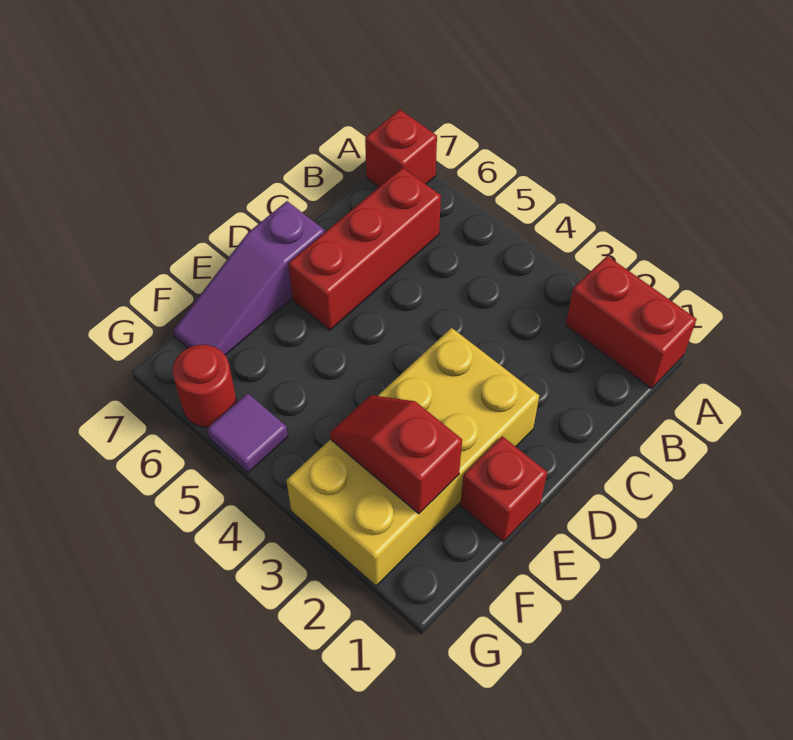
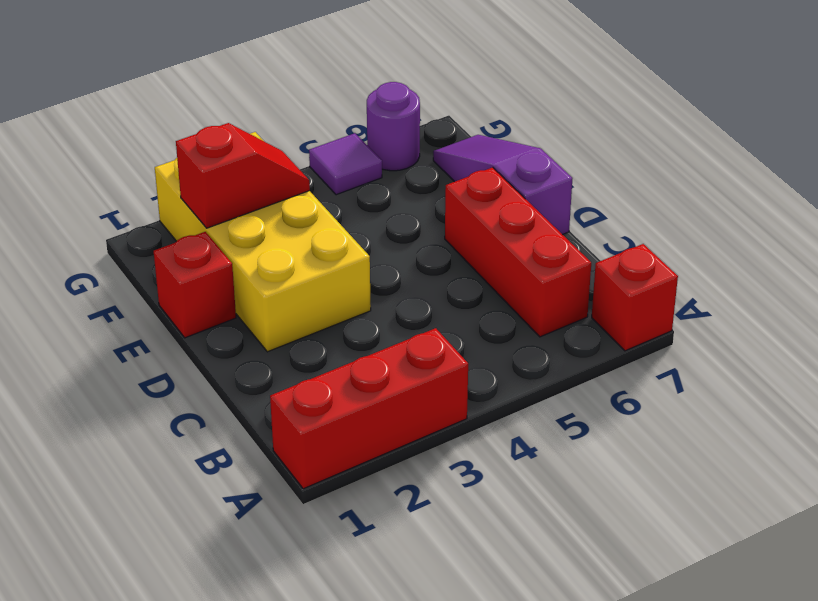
red brick A1:A2 level 1 -> red brick A1:A3 level 1
red round brick G6 level 1 -> purple round brick G6 level 1

